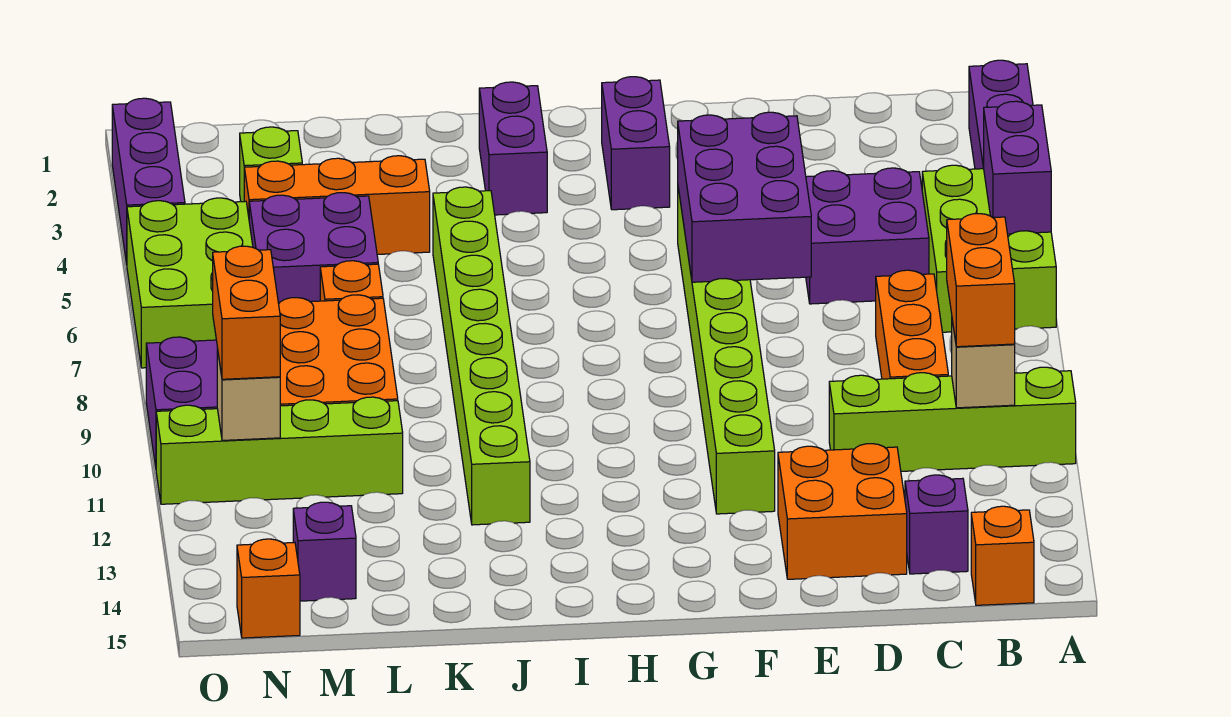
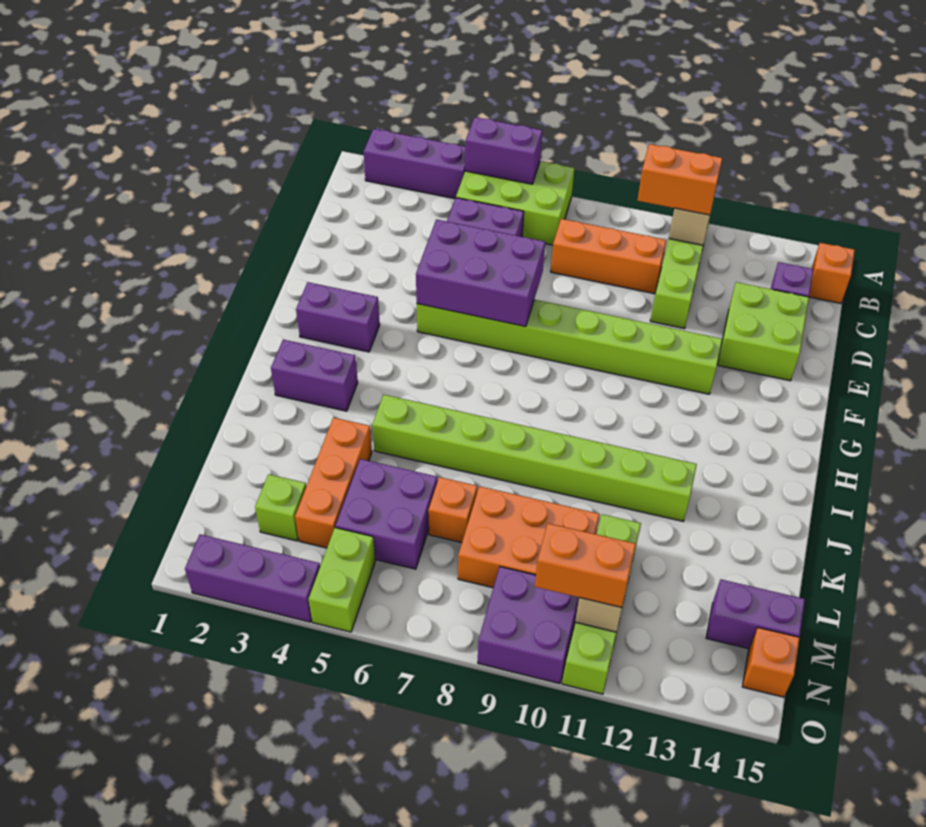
orange brick D13:E14 level 1 -> lime brick D13:E14 level 1
purple brick M14 level 1 -> purple brick M14:M15 level 1
lime brick N5:O7 level 1 -> lime brick N5:O5 level 1

